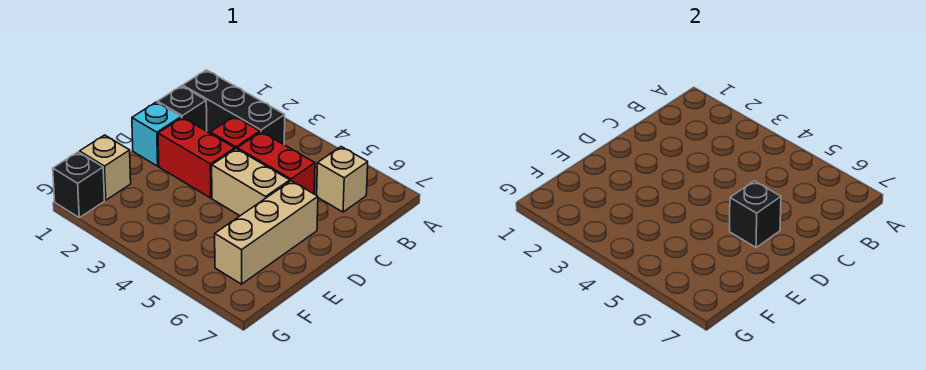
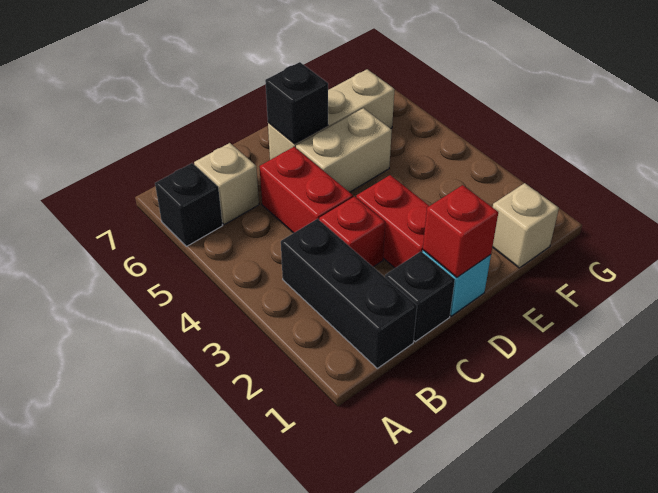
none -> red brick D1 level 2
tan brick D4:D5 level 1 -> tan brick D5:E5 level 1
black brick G1 level 1 -> black brick A6 level 1

